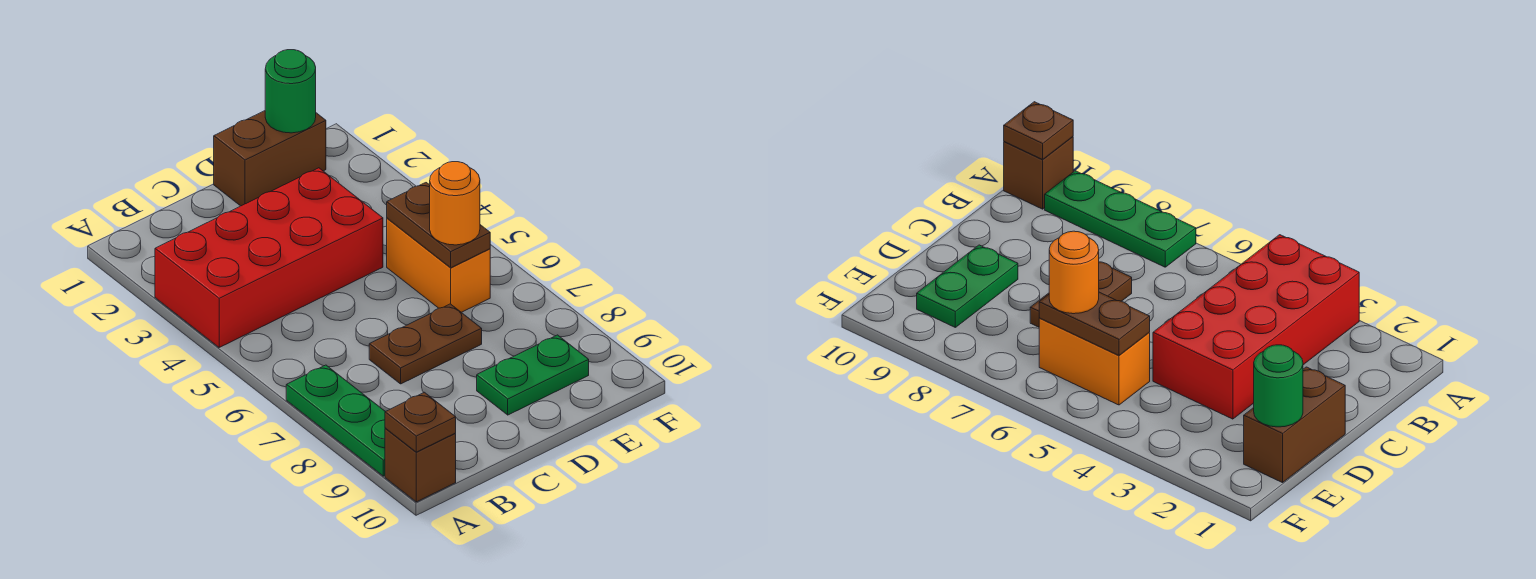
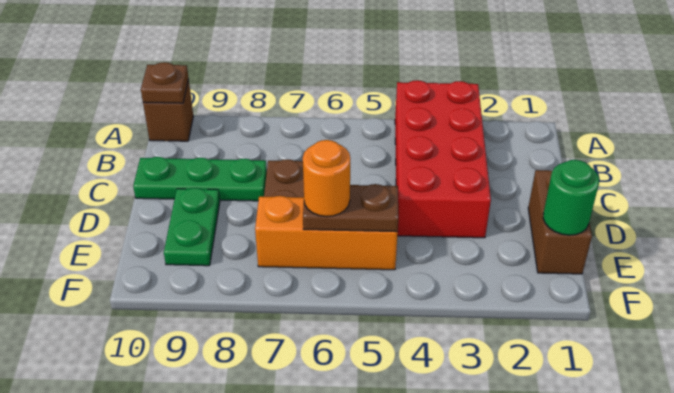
green plate A7:A9 level 1 -> green plate C8:C10 level 1
orange brick E5:E6 level 1 -> orange brick E5:E7 level 1

